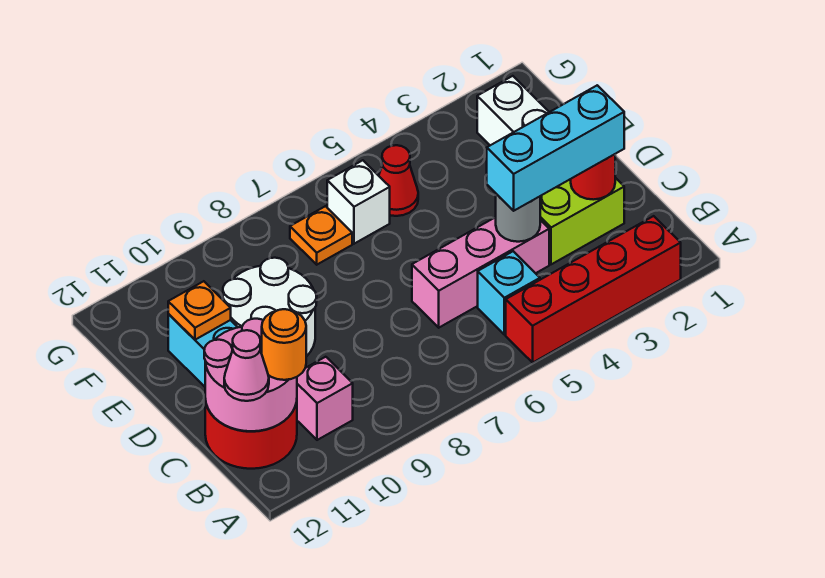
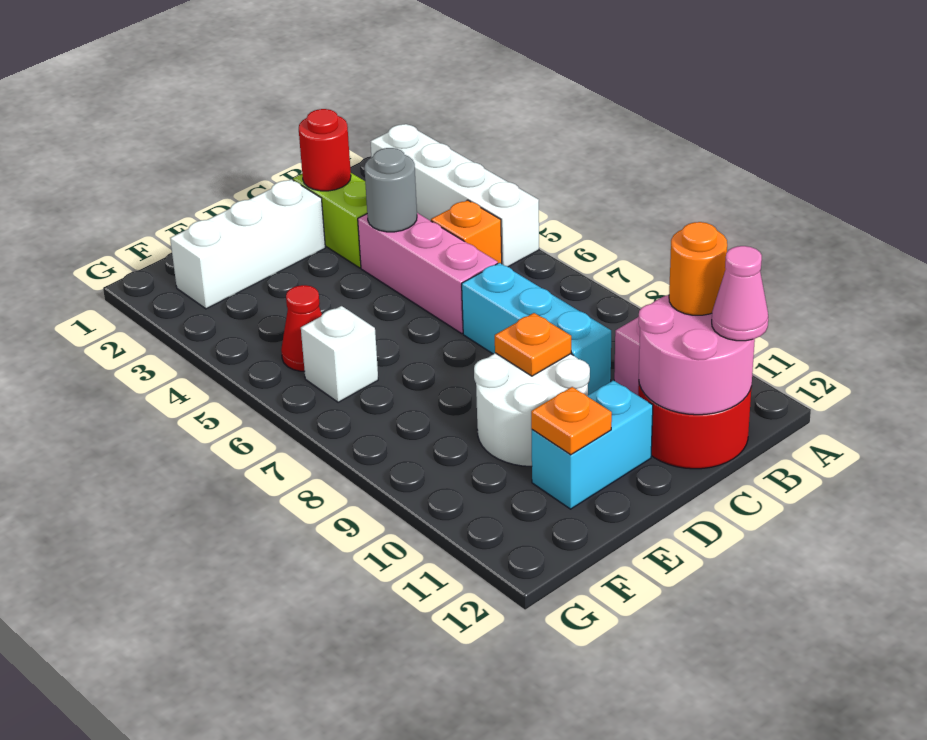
red brick A2:A5 level 1 -> white brick A2:A5 level 1
cyan brick B5 level 1 -> orange brick B5 level 1
cyan brick C2:C4 level 3 -> cyan brick C7:C9 level 1
orange plate F7 level 1 -> orange plate D9 level 2

